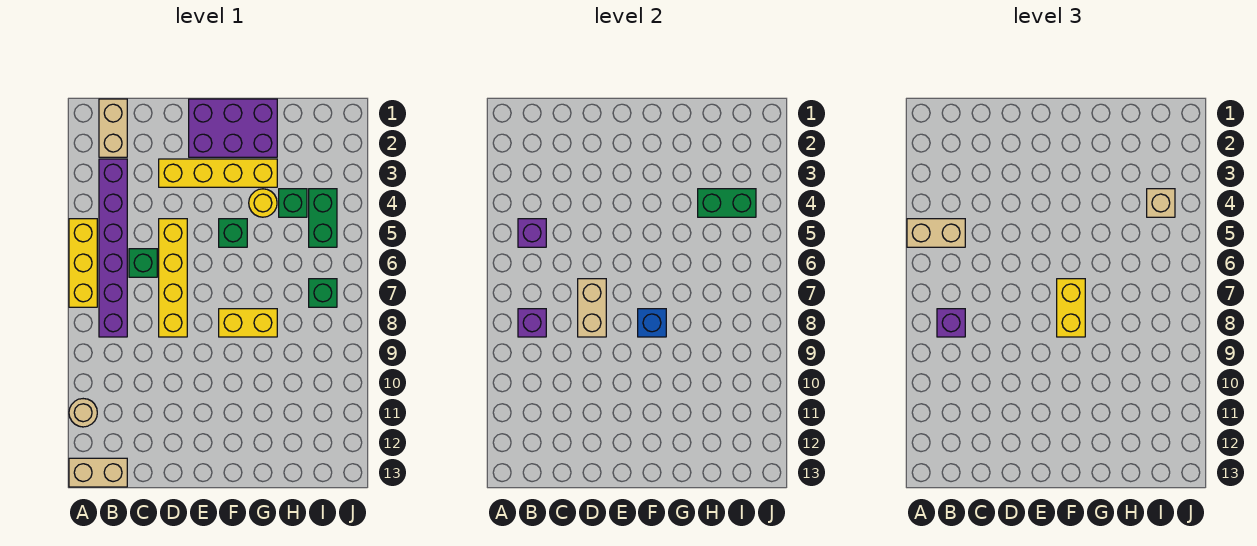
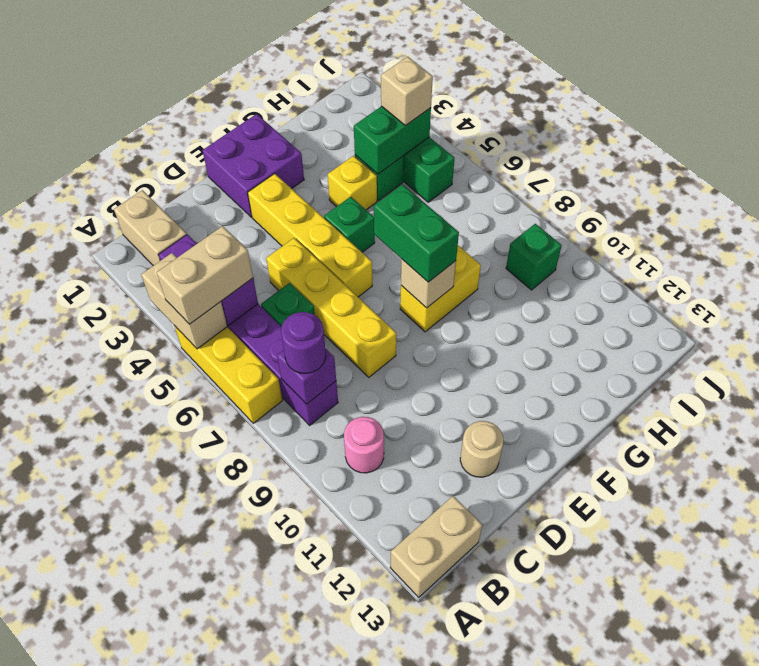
tan round brick A11 level 1 -> tan round brick D12 level 1
purple brick B8 level 3 -> purple round brick B8 level 3
none -> pink round brick B10 level 1
yellow brick D3:G3 level 1 -> yellow brick E3:E6 level 1
tan brick D7:D8 level 2 -> tan brick A4:A5 level 2
purple brick E1:G2 level 1 -> purple brick E1:F2 level 1
yellow brick F7:F8 level 3 -> green brick F7:F8 level 3
blue brick F8 level 2 -> tan brick F8 level 2
yellow round brick G4 level 1 -> yellow brick G4 level 1
green brick I7 level 1 -> green brick I9 level 1

